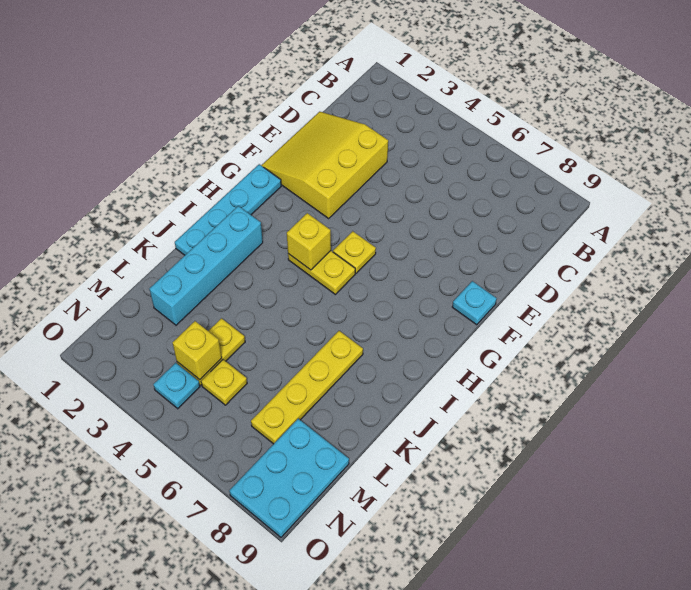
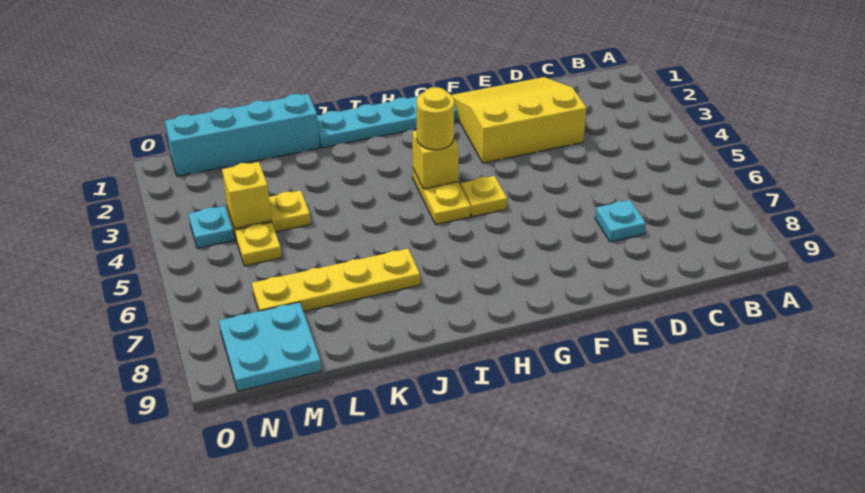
cyan plate F9 level 1 -> cyan plate D7 level 1
none -> yellow round brick H4 level 3
cyan brick I2:L2 level 1 -> cyan brick K1:N1 level 1
cyan plate M8:O9 level 1 -> cyan plate M8:N9 level 1

